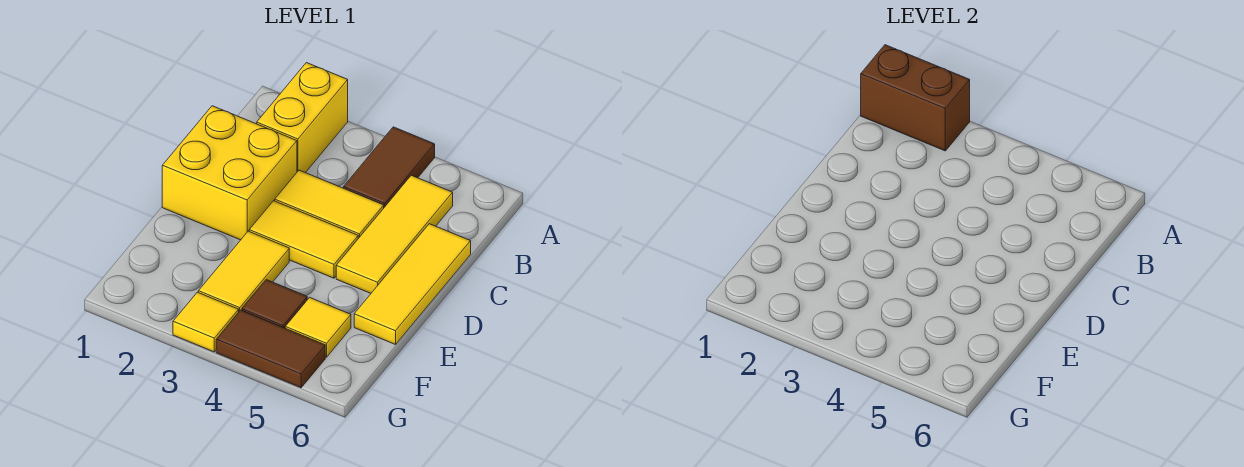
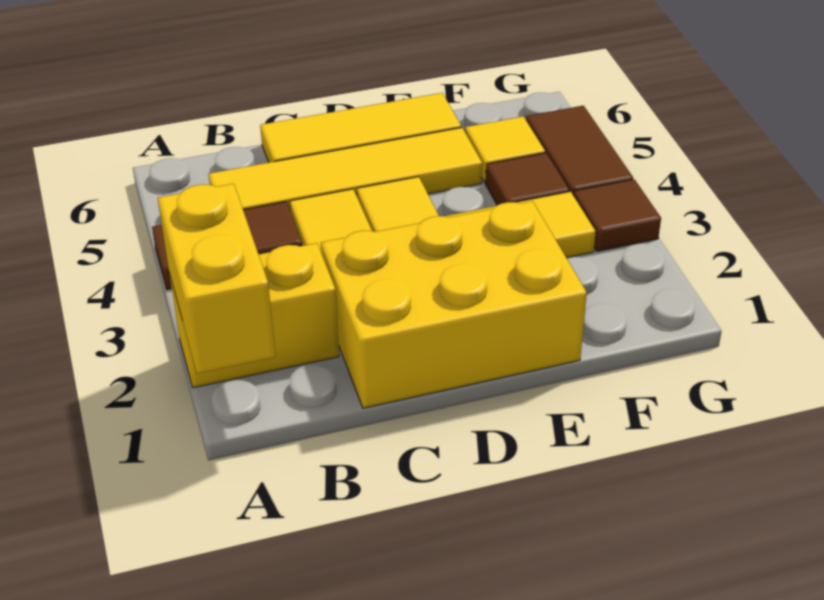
brown brick A1:A2 level 2 -> yellow brick A1:A2 level 2
yellow tile B5:D5 level 1 -> yellow tile B5:E5 level 1
yellow brick C1:D2 level 1 -> yellow brick C1:E2 level 1
yellow tile G3 level 1 -> brown tile G3 level 1

